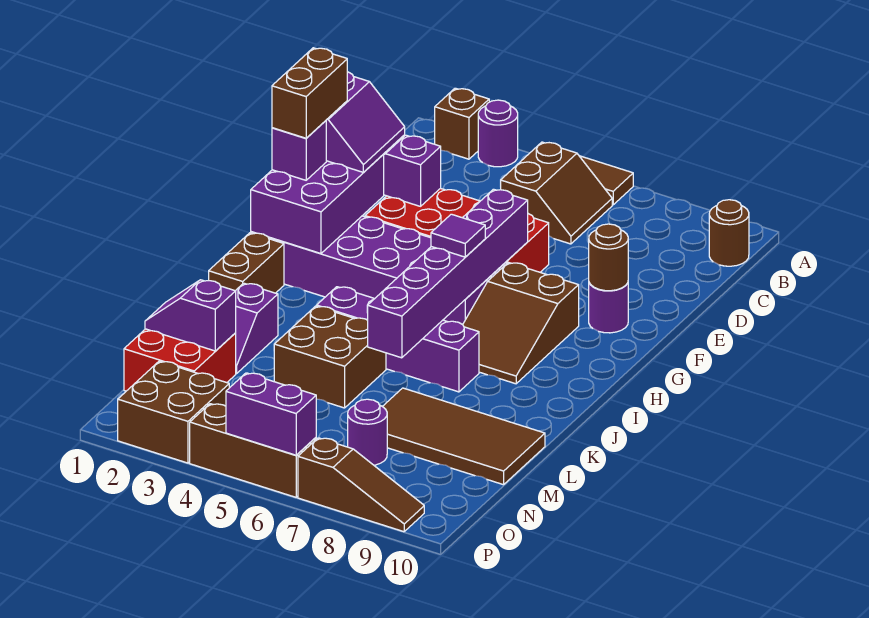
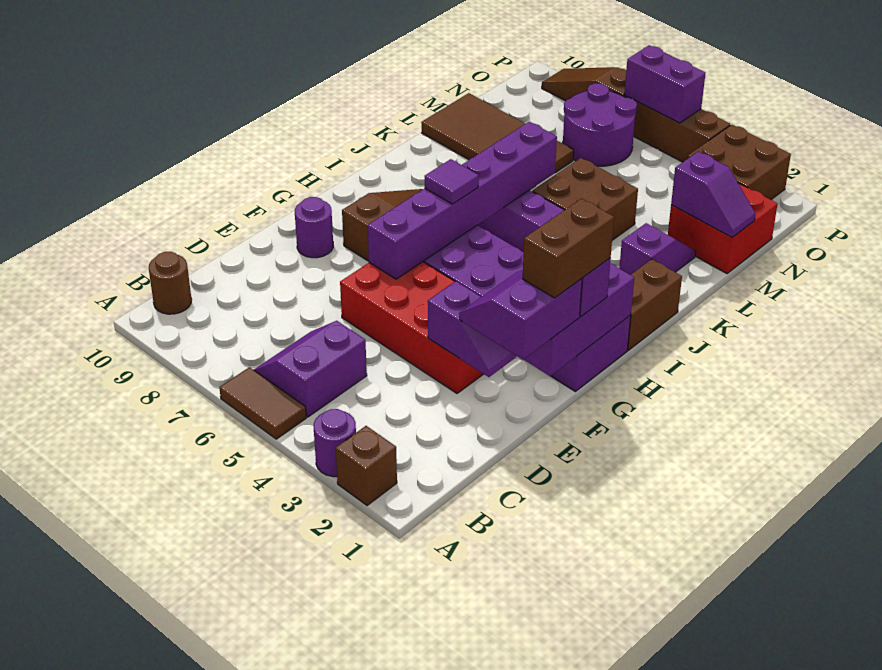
brown slope B5:C6 level 1 top 5 -> purple slope B5:C6 level 1 top 5
brown round brick F9 level 2 -> none
purple round brick N7 level 1 -> purple round brick N6:O7 level 1

